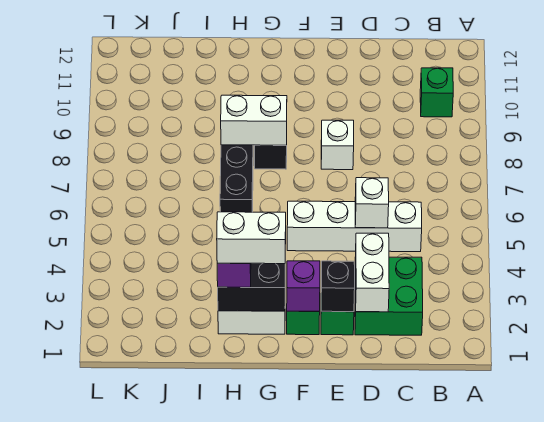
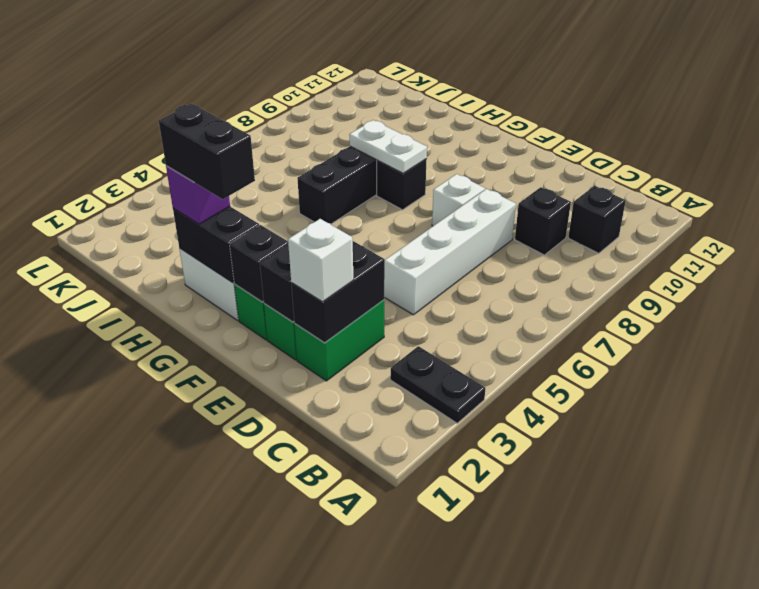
none -> black plate A3:B3 level 1
green brick B10 level 1 -> black brick B10 level 1
green brick C2:D3 level 1 -> green brick D2:D3 level 1
white brick C5:F5 level 1 -> white brick D5:D8 level 1
none -> black brick C9 level 1
white brick D2:D3 level 2 -> black brick D2:D3 level 2
white brick D5 level 2 -> white brick D2 level 3
purple brick F2 level 2 -> black brick F2 level 2
white brick G2:H2 level 4 -> black brick G2:H2 level 4
white brick G8:H8 level 2 -> white plate G8:H8 level 2

